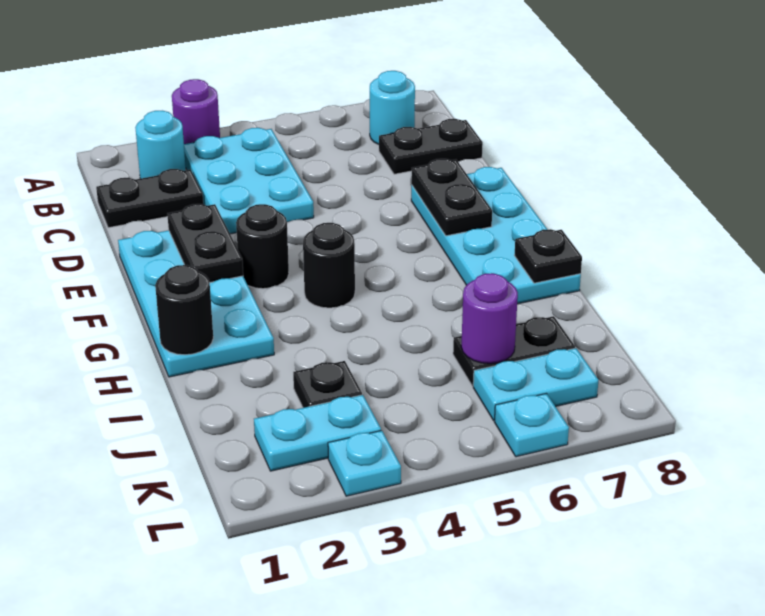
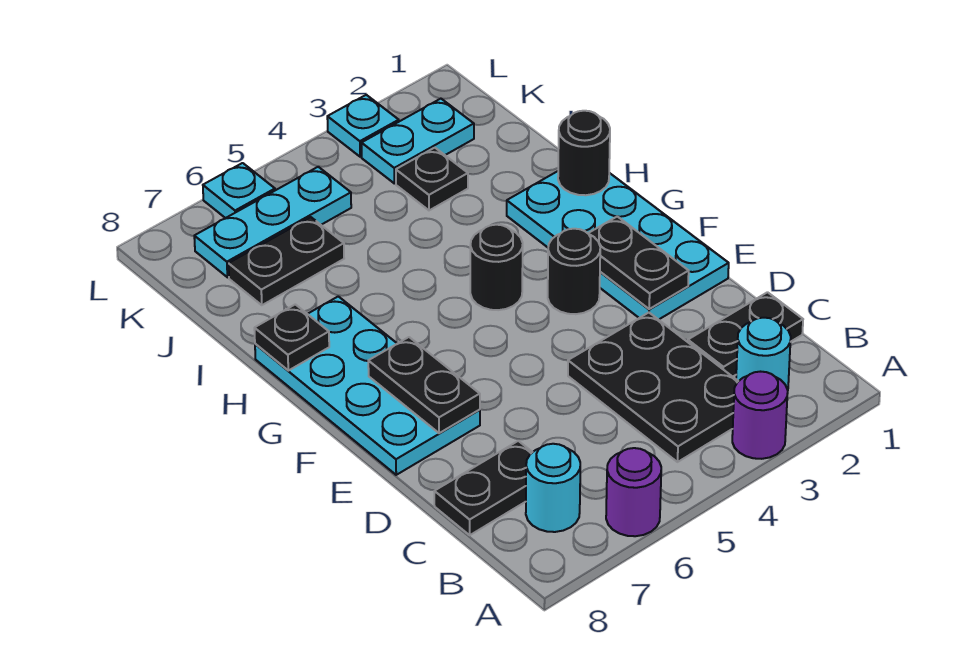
cyan plate B3:D4 level 1 -> black plate B3:D4 level 1
purple round brick J6 level 2 -> purple round brick A6 level 1
cyan plate K6:K7 level 1 -> cyan plate K5:K7 level 1

